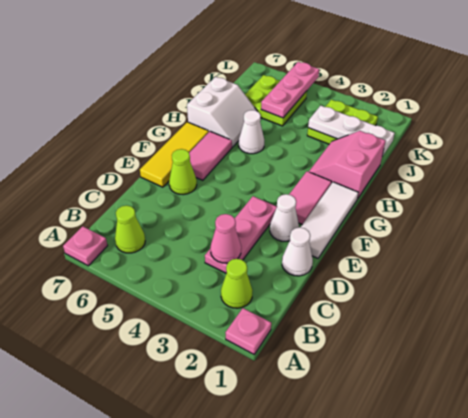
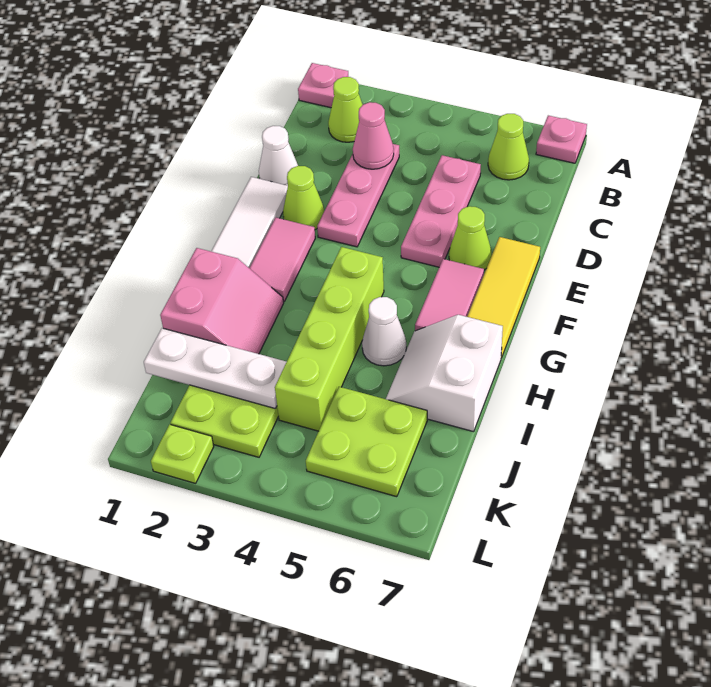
white cone E2 level 1 -> lime cone E2 level 1
none -> lime brick G4:J4 level 1
pink plate J5:L5 level 2 -> pink plate C5:E5 level 1
none -> lime plate L2 level 1

